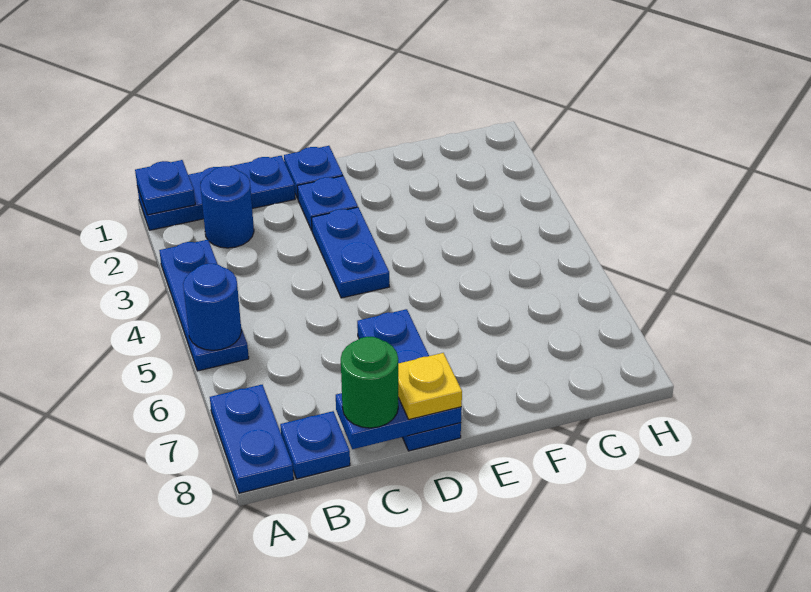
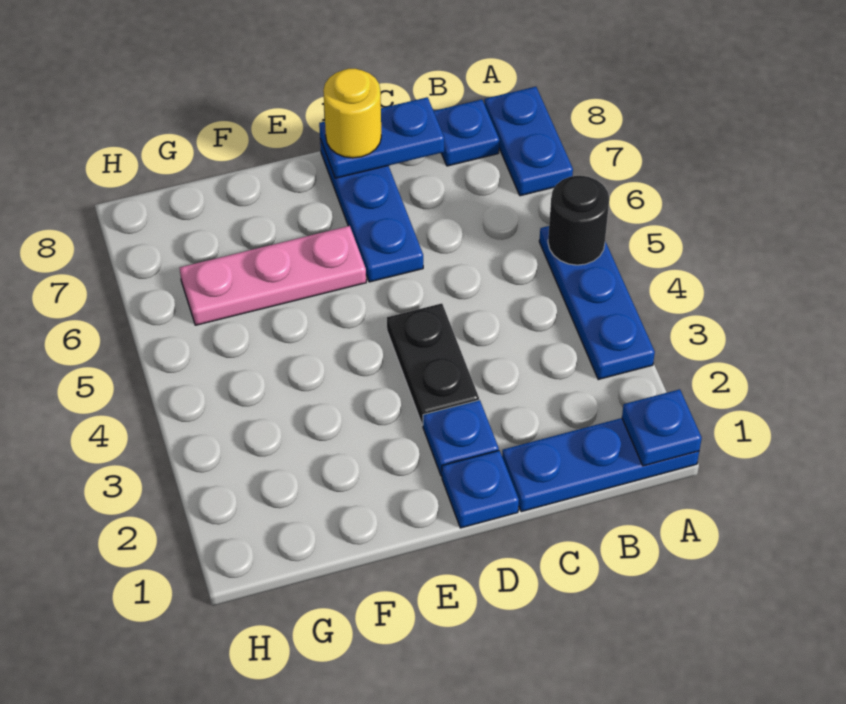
blue round brick A5 level 2 -> black round brick A5 level 2
blue round brick B2 level 1 -> none
green round brick C8 level 3 -> none
blue plate D3:D4 level 1 -> black plate D3:D4 level 1
yellow plate D8 level 3 -> yellow round brick D8 level 3
none -> pink plate E6:G6 level 1

